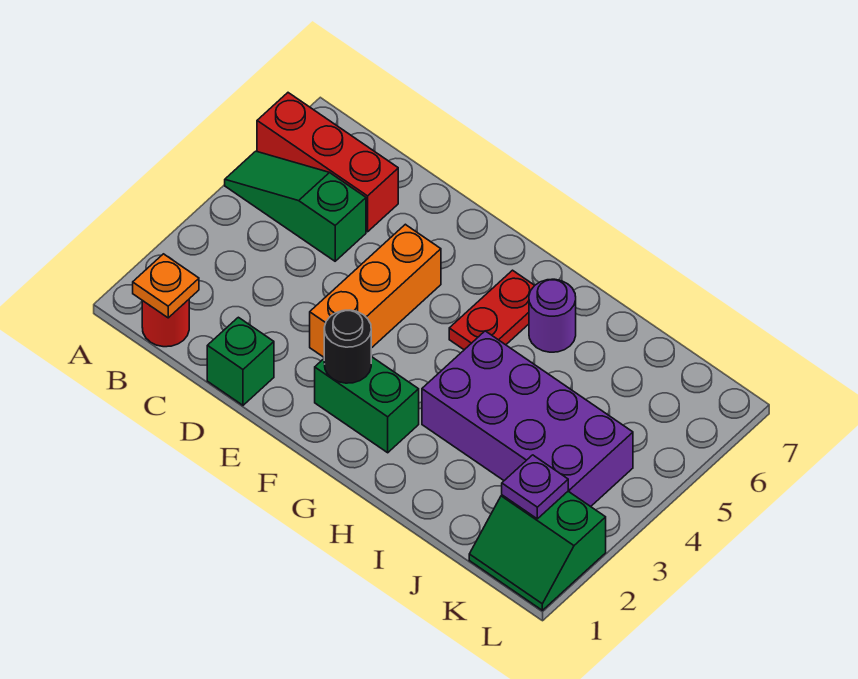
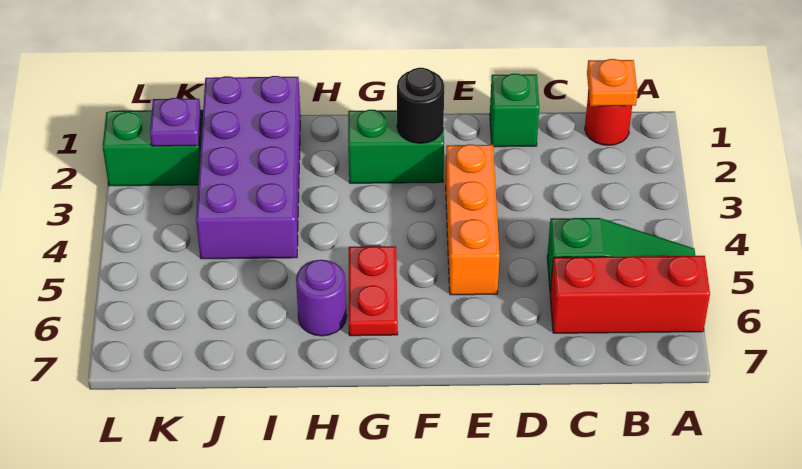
purple brick H3:K4 level 1 -> purple brick I1:J4 level 1

